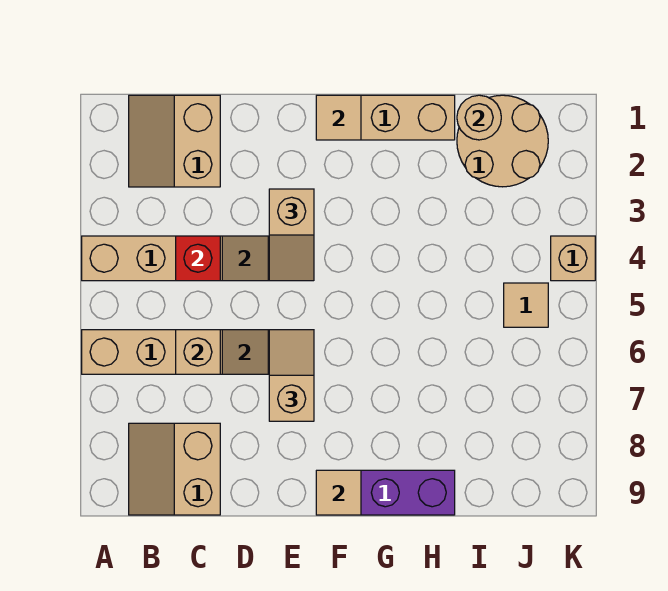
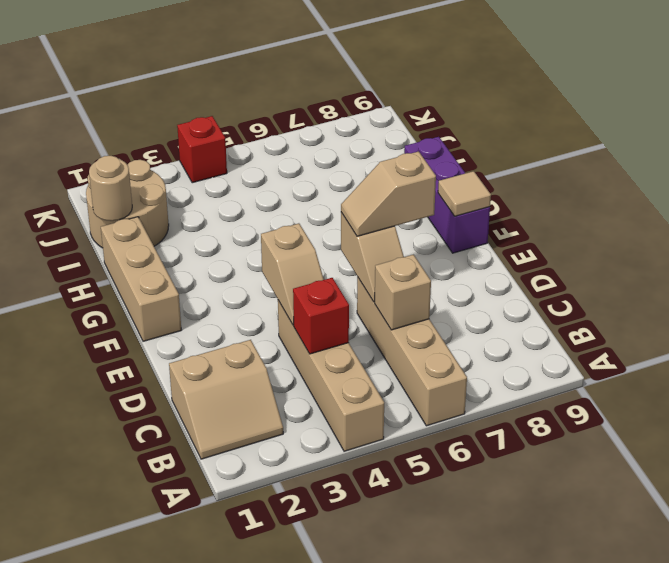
tan slope B8:C9 level 1 top C -> none
tan slope E3:E4 level 3 top 3 -> none
tan tile F1 level 2 -> none
tan tile J5 level 1 -> none
tan brick K4 level 1 -> red brick K4 level 1

